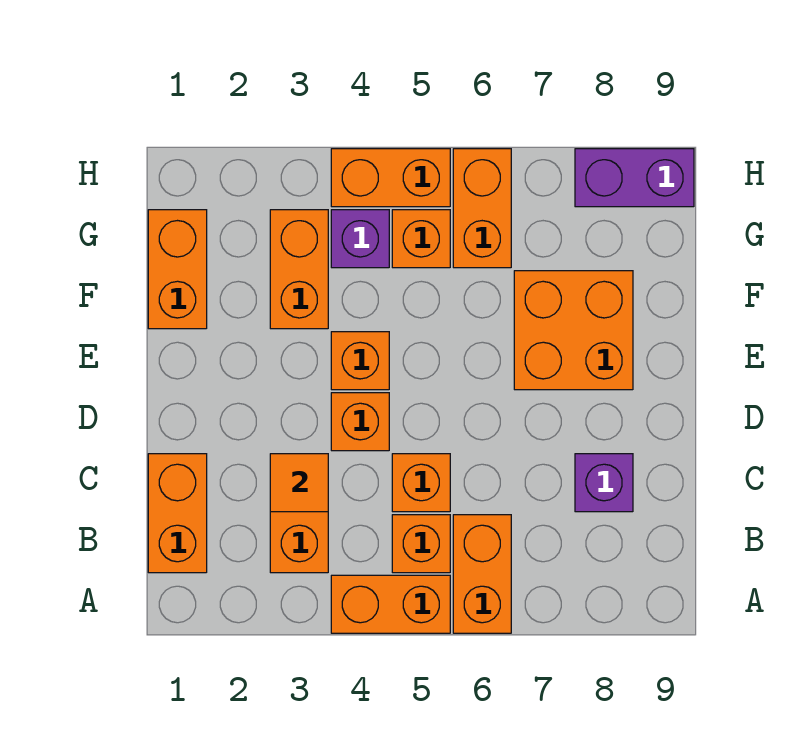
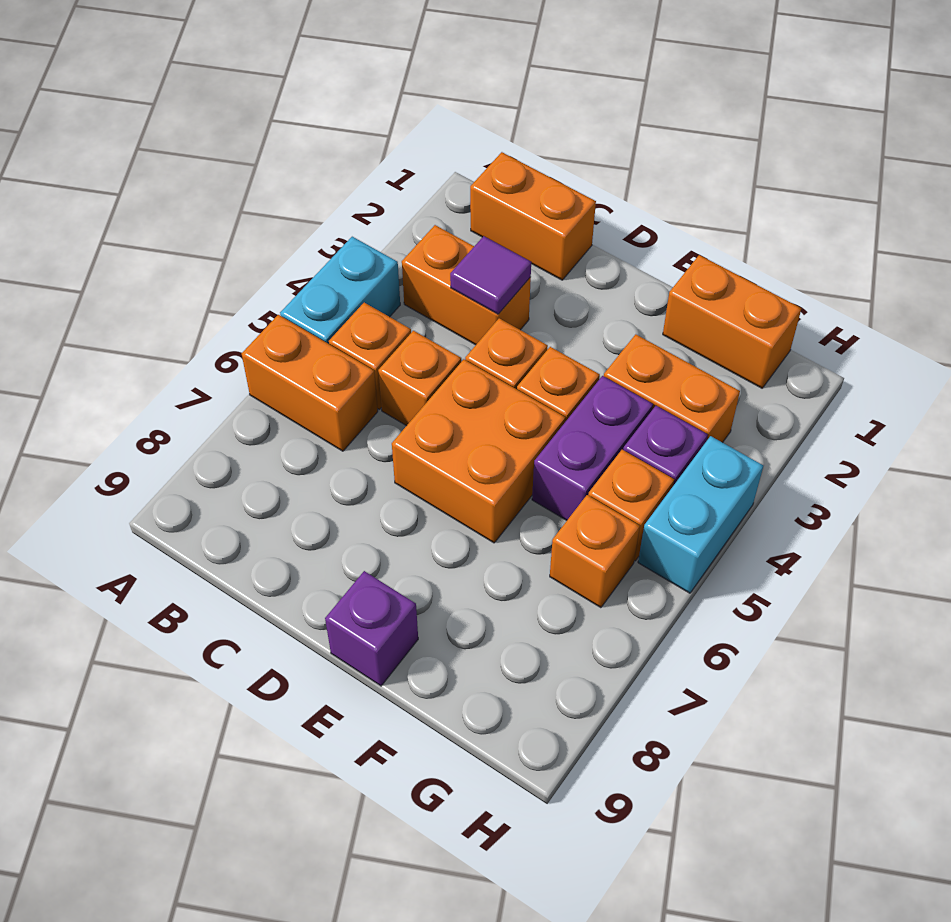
orange brick A4:A5 level 1 -> cyan brick A4:A5 level 1
orange tile C3 level 2 -> purple tile C3 level 2
purple brick C8 level 1 -> purple brick E9 level 1
orange brick E7:F8 level 1 -> orange brick D5:E6 level 1
orange brick G6:H6 level 1 -> orange brick G6 level 1
orange brick H4:H5 level 1 -> cyan brick H4:H5 level 1
purple brick H8:H9 level 1 -> purple brick F4:F5 level 1

